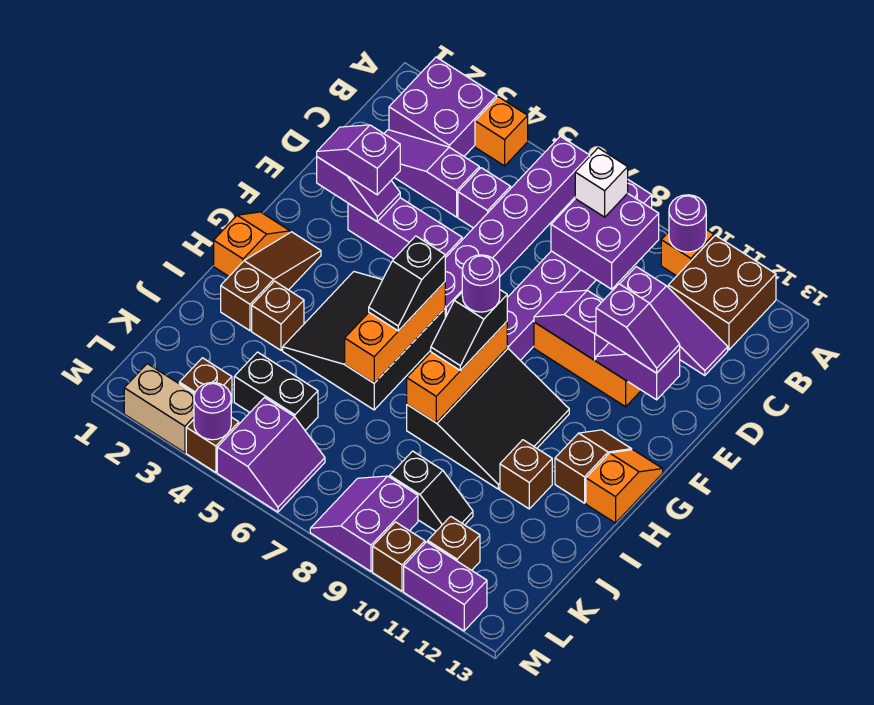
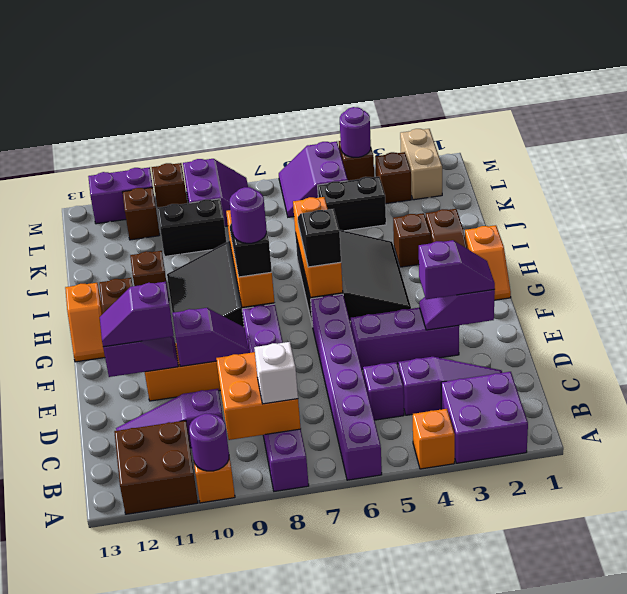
purple brick B8:C9 level 2 -> orange brick B8:C9 level 2
black slope K9:K10 level 1 top 9 -> black brick K9:K10 level 1
tan brick M2:M3 level 1 -> tan brick L2:M2 level 1

